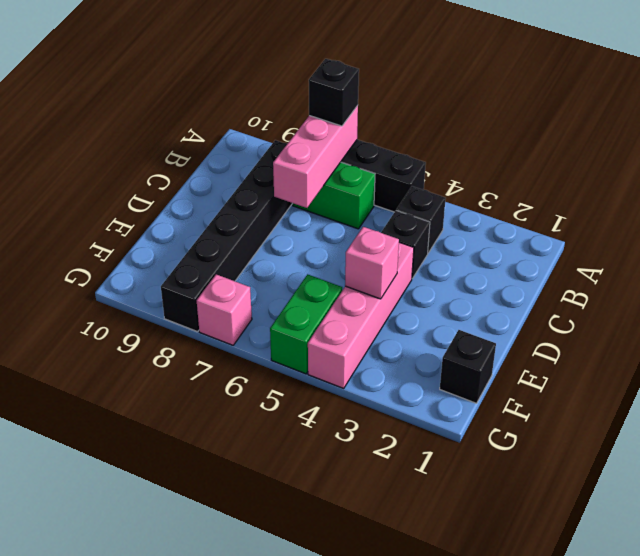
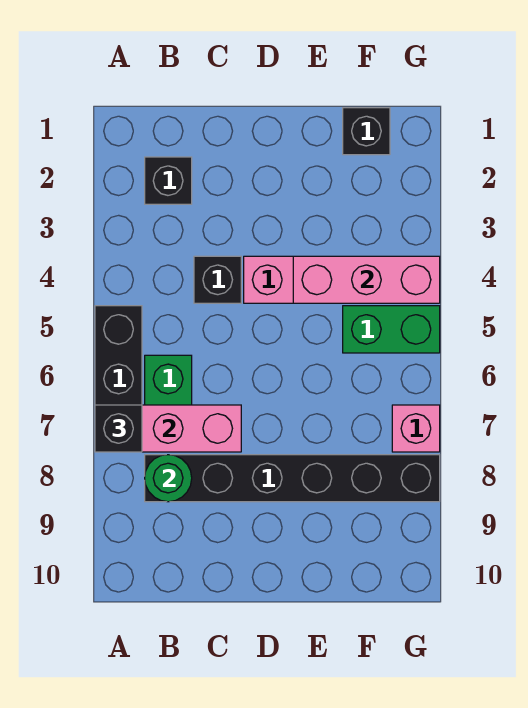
black brick B4 level 1 -> black brick B2 level 1
none -> green round brick B8 level 2
pink brick E4 level 2 -> pink brick E4:G4 level 2

